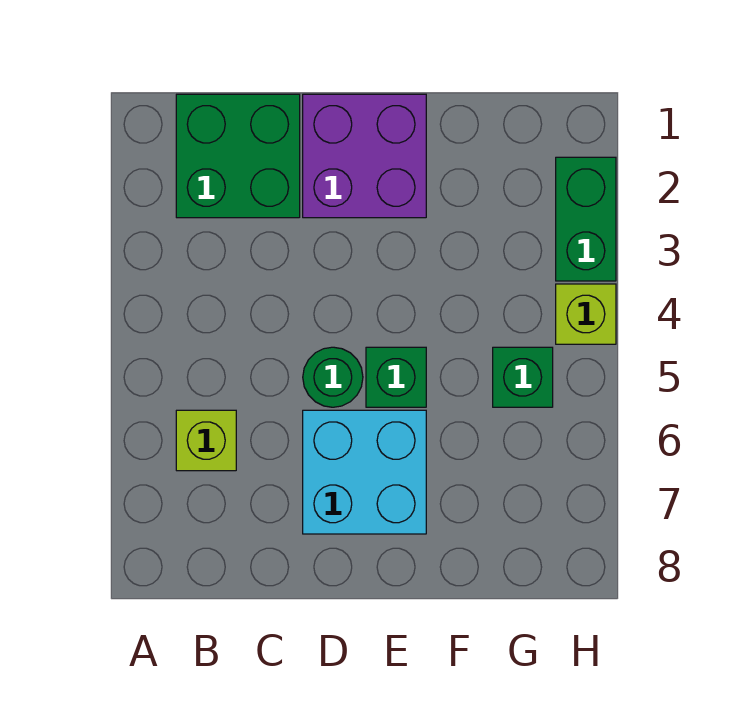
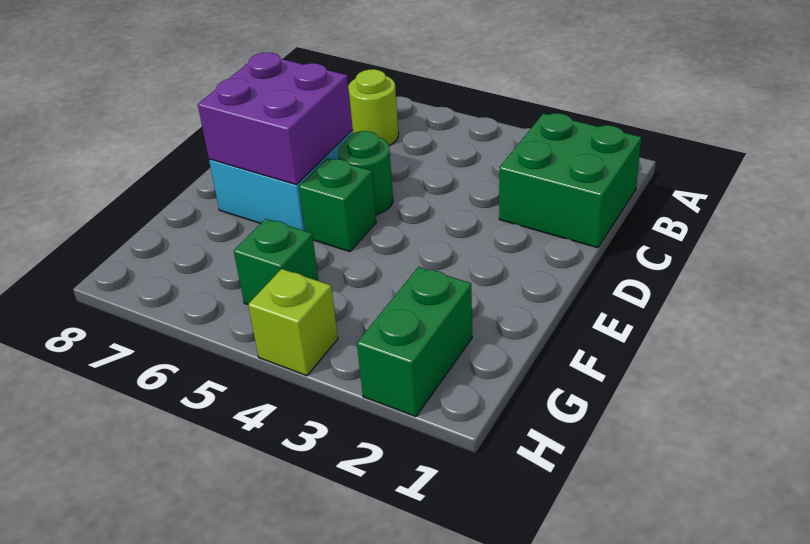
lime brick B6 level 1 -> lime round brick B6 level 1
purple brick D1:E2 level 1 -> purple brick D6:E7 level 2
green brick H2:H3 level 1 -> green brick G2:H2 level 1

